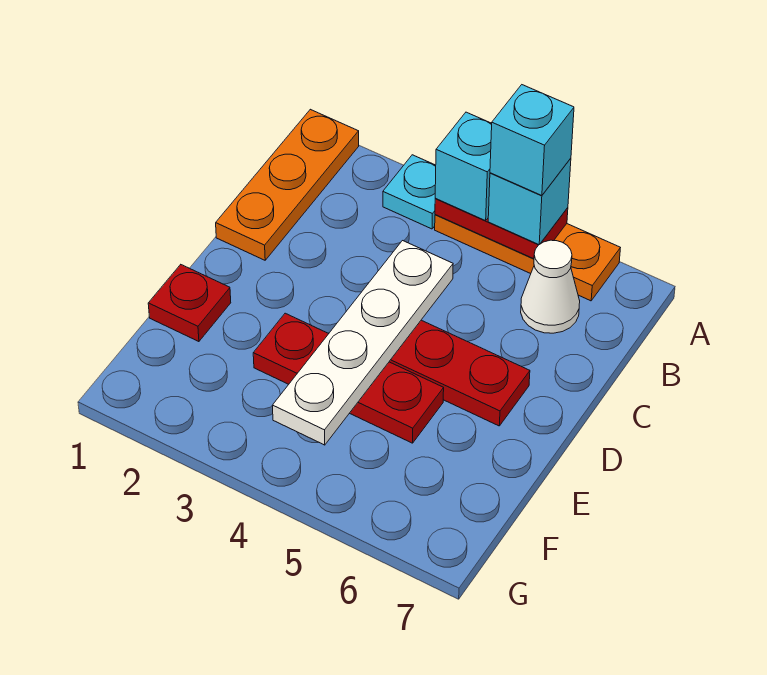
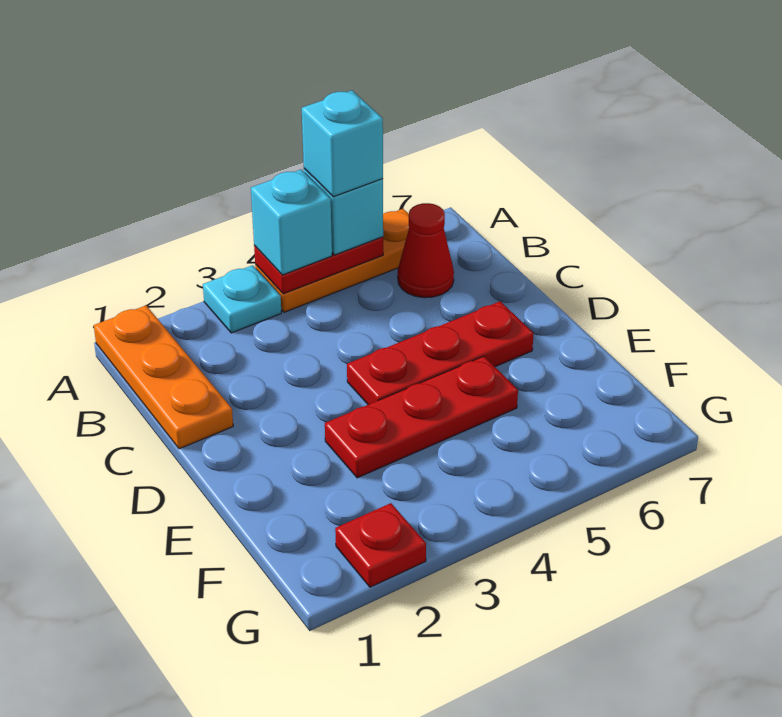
white cone B6 level 1 -> red cone B6 level 1
white plate C4:F4 level 2 -> none
red plate E1 level 1 -> red plate G2 level 1

